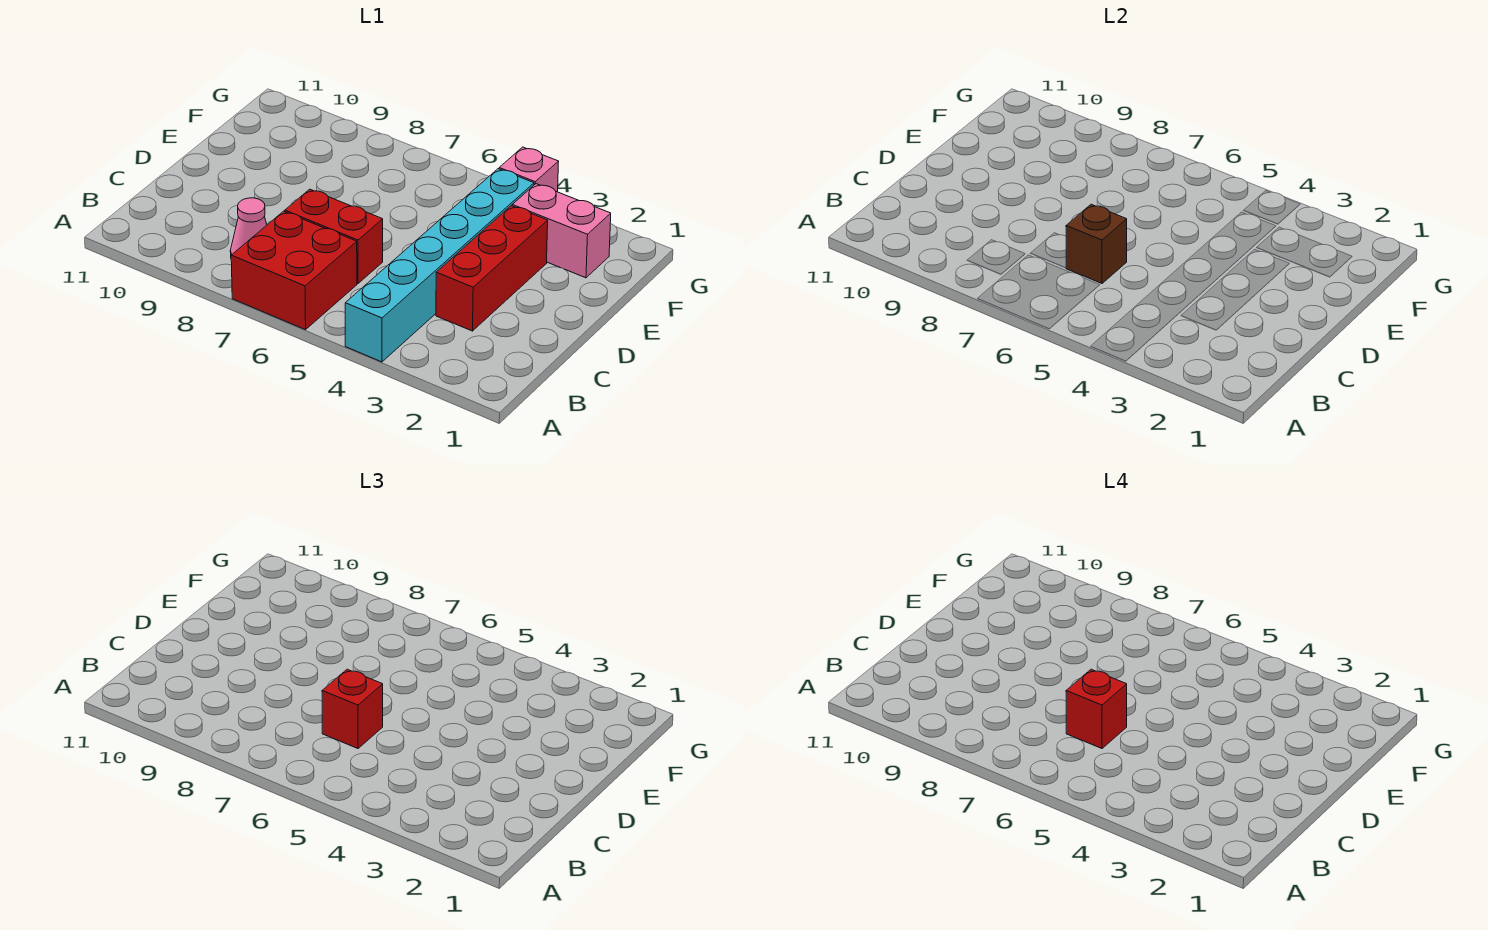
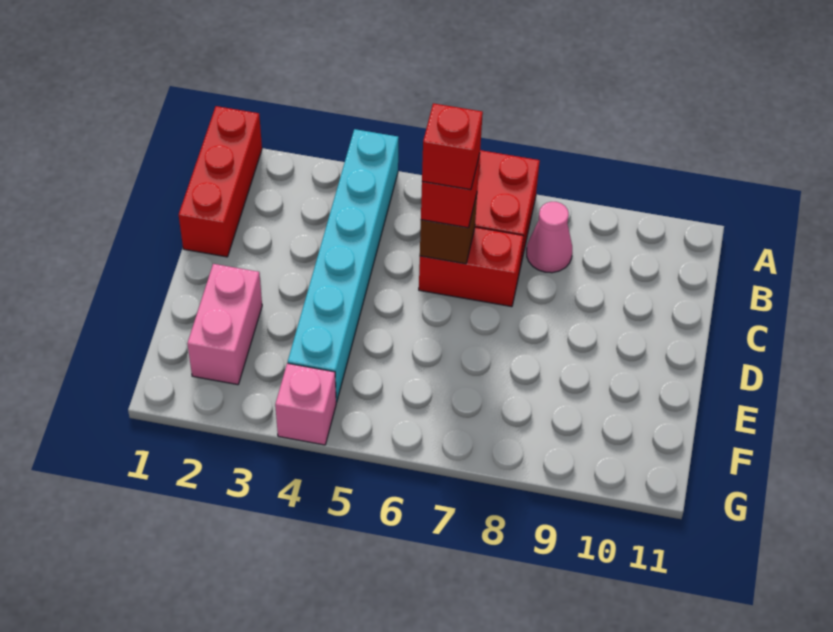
red brick C3:E3 level 1 -> red brick A1:C1 level 1
pink brick F2:F3 level 1 -> pink brick E2:F2 level 1

